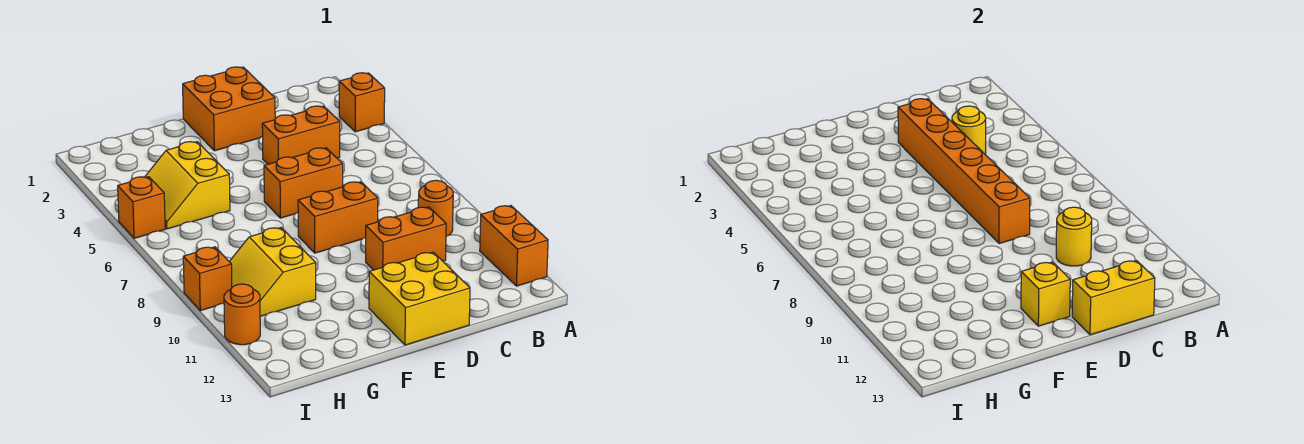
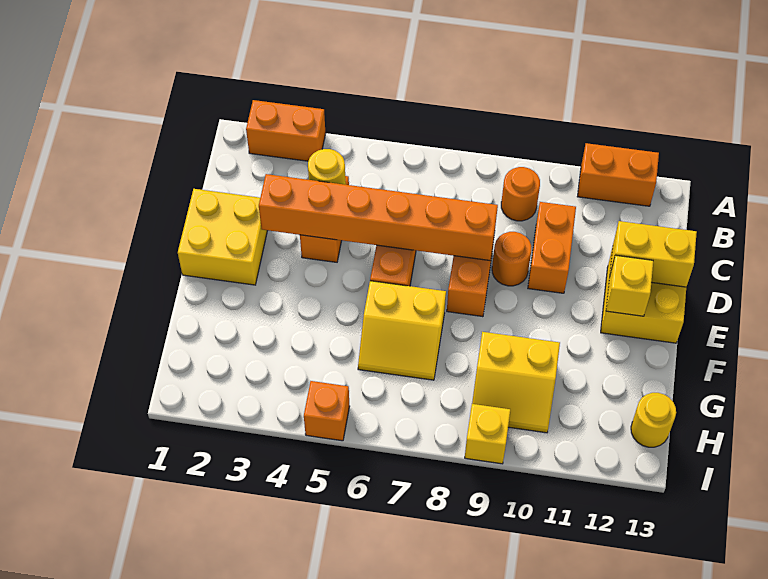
orange brick A3 level 1 -> orange brick A2:A3 level 1
yellow round brick C10 level 2 -> yellow round brick H13 level 1
yellow brick C13:D13 level 2 -> yellow brick D12:D13 level 2
orange brick D1:E2 level 1 -> yellow brick D1:E2 level 1
yellow slope G4:H5 level 1 top G -> yellow slope F6:G7 level 1 top F
orange brick I9 level 1 -> yellow brick I9 level 1
orange round brick I11 level 1 -> orange round brick D9 level 1

